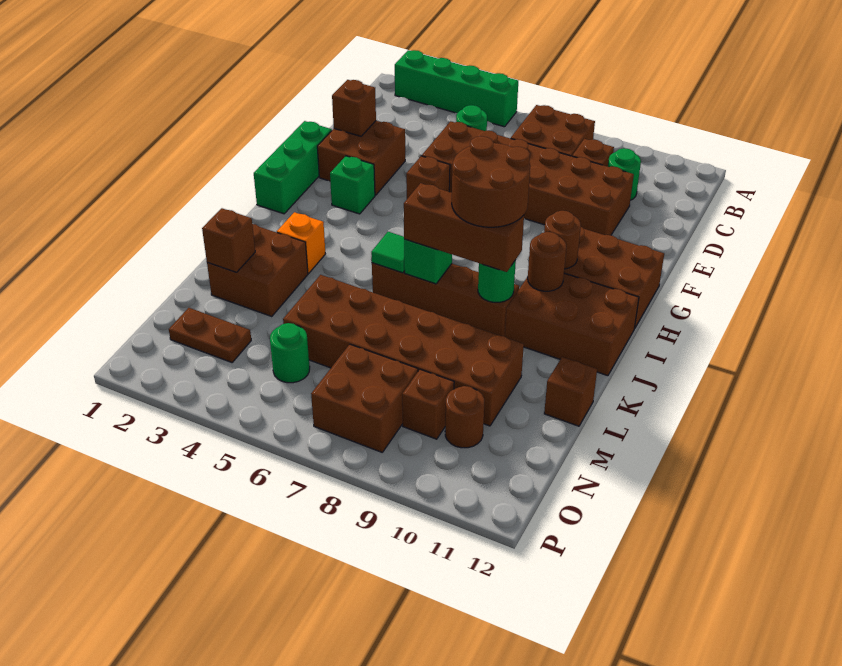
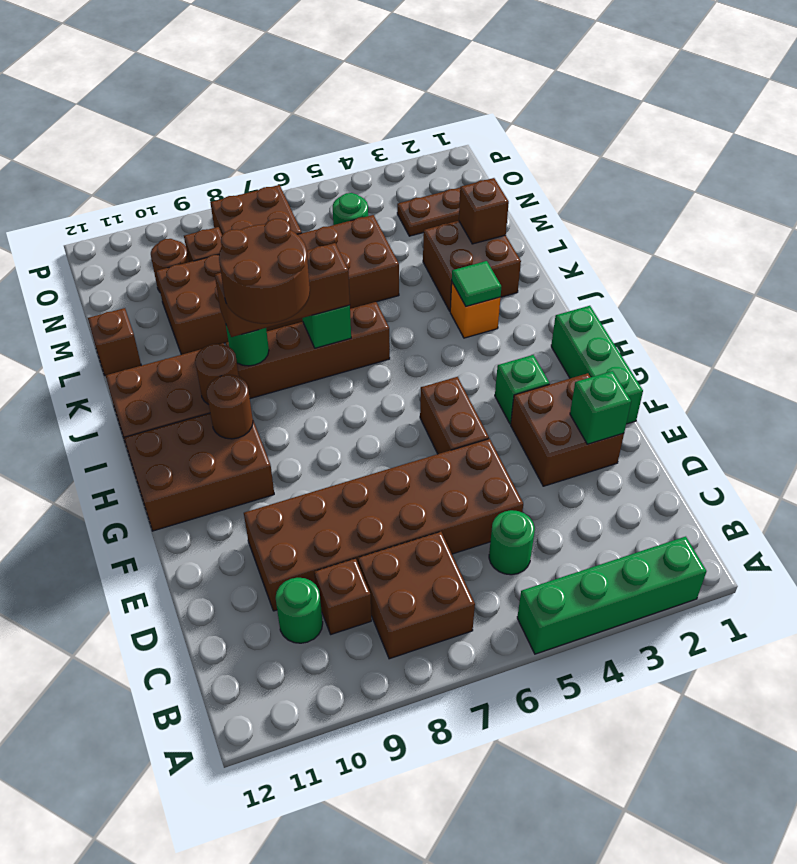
brown brick E2 level 2 -> green brick E2 level 2
brown brick F5 level 1 -> brown brick F5:G5 level 1
green tile J6 level 2 -> green tile J3 level 2

